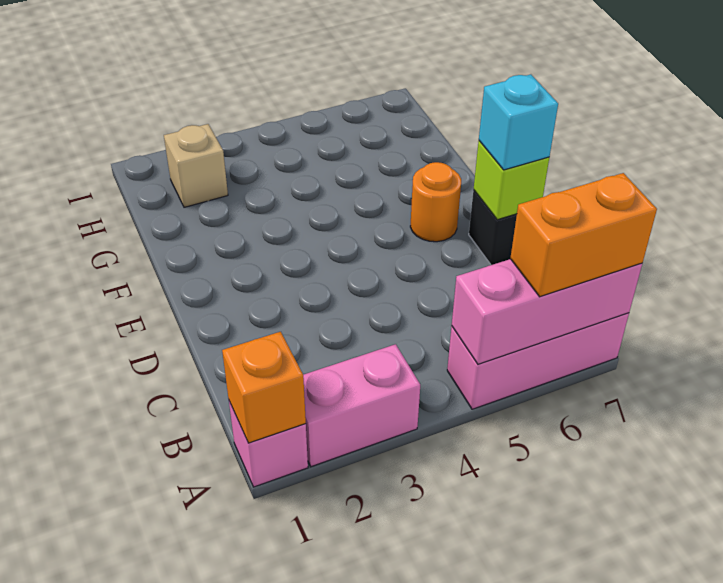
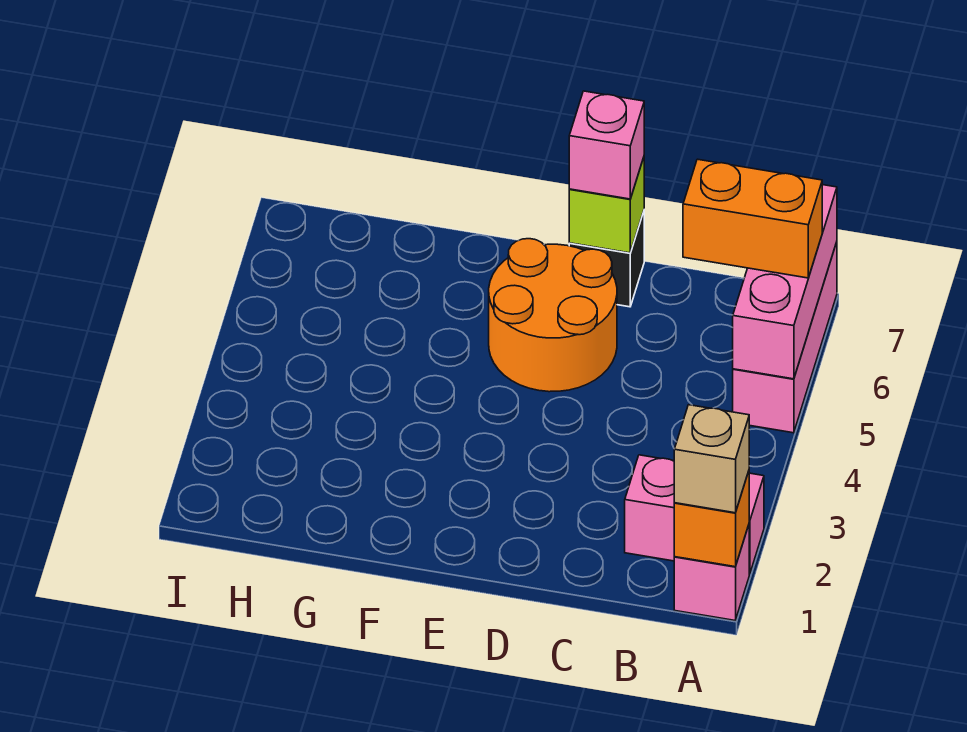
pink brick A2:A3 level 1 -> pink brick A2:B2 level 1
orange brick A6:A7 level 3 -> orange brick A6:B6 level 3
cyan brick D7 level 3 -> pink brick D7 level 3
orange round brick E6 level 1 -> orange round brick D5:E6 level 1
tan brick H2 level 1 -> tan brick A1 level 3

